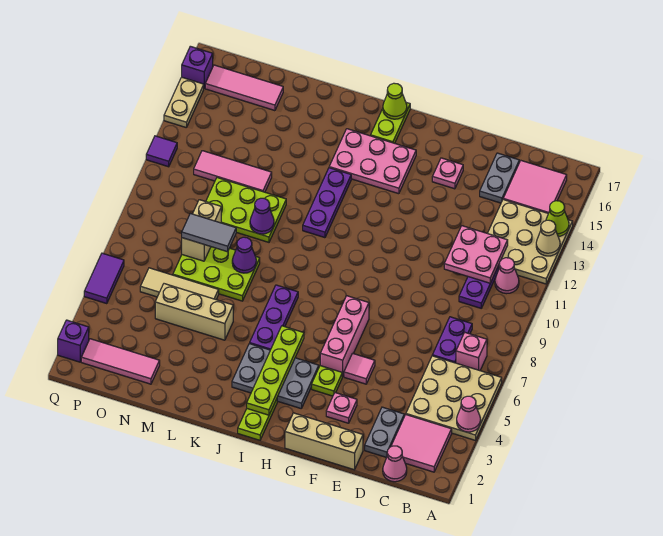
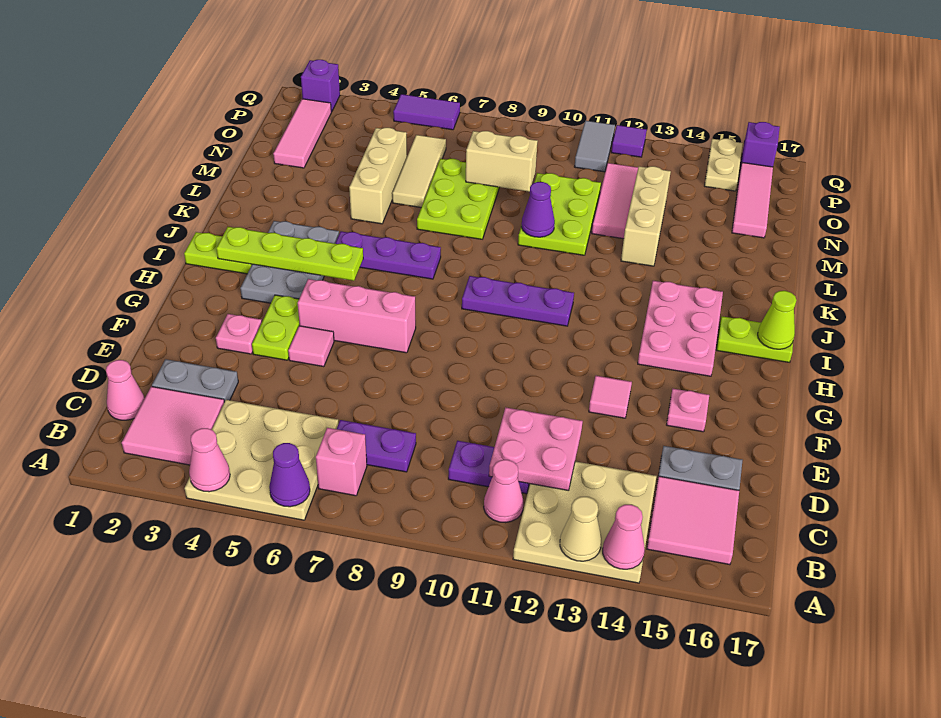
lime cone A14 level 2 -> pink cone A14 level 2
tan brick E1:G1 level 1 -> tan brick L13:N13 level 1
none -> pink tile F13 level 1
lime plate G4 level 1 -> lime plate F4:G4 level 1
purple plate J11:J13 level 1 -> purple plate I9:I11 level 1
purple cone L8 level 2 -> purple cone A6 level 2
grey tile M8:N8 level 3 -> grey tile P11:Q11 level 1
tan plate Q14:Q15 level 1 -> tan plate P15:Q15 level 1

